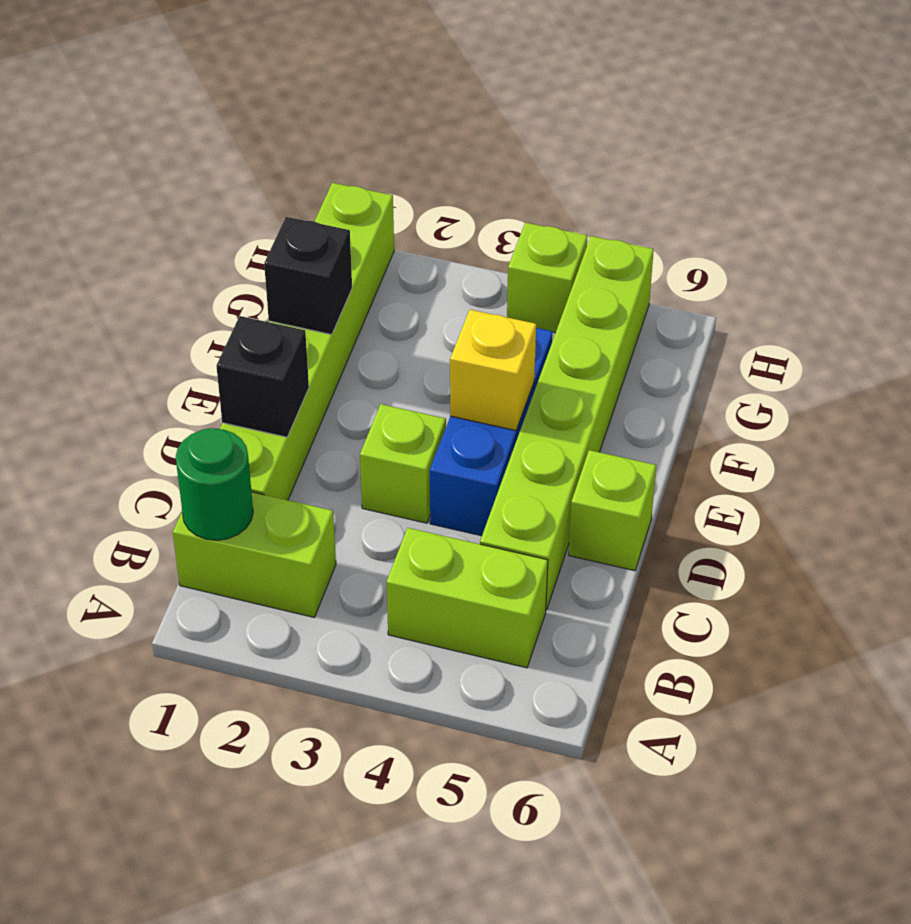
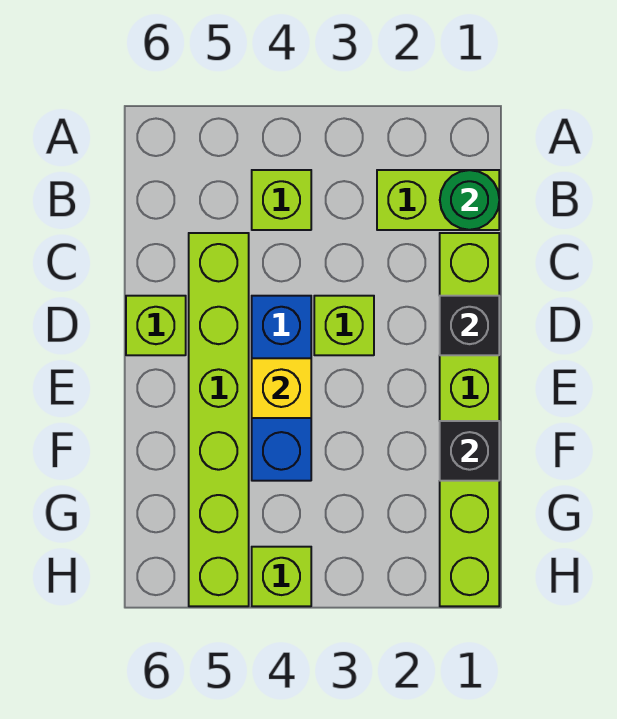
lime brick B4:B5 level 1 -> lime brick B4 level 1

